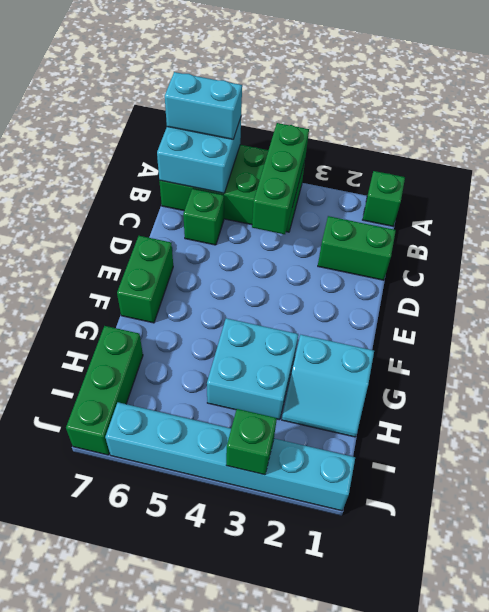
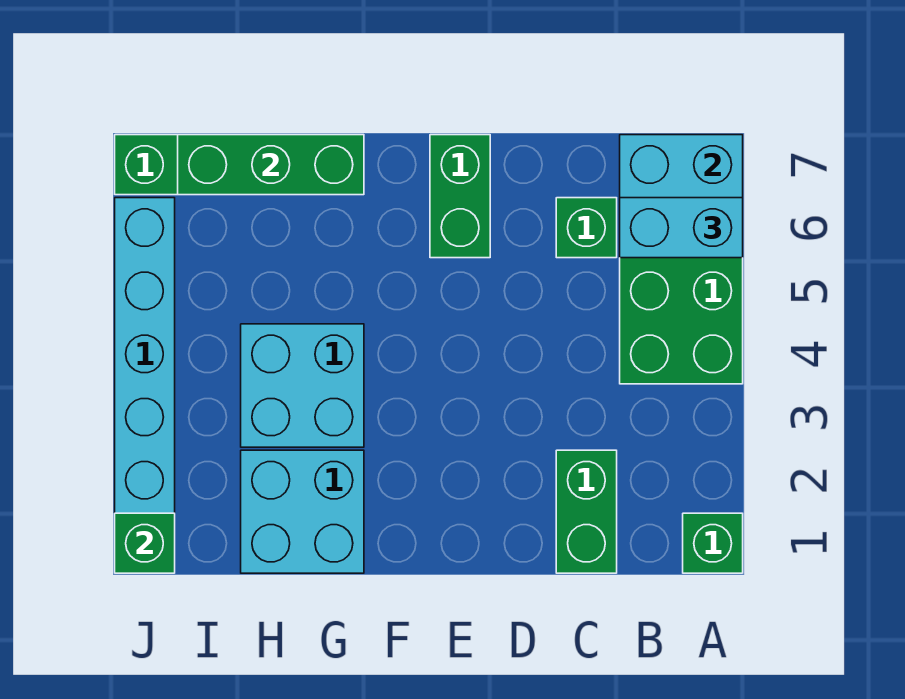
green brick A4:C4 level 2 -> green brick G7:I7 level 2
cyan brick A6:A7 level 3 -> cyan brick A6:B6 level 3
green brick E7:F7 level 1 -> green brick E6:E7 level 1
cyan slope G1:H2 level 1 top G -> cyan brick G1:H2 level 1
green brick J3 level 2 -> green brick J1 level 2

